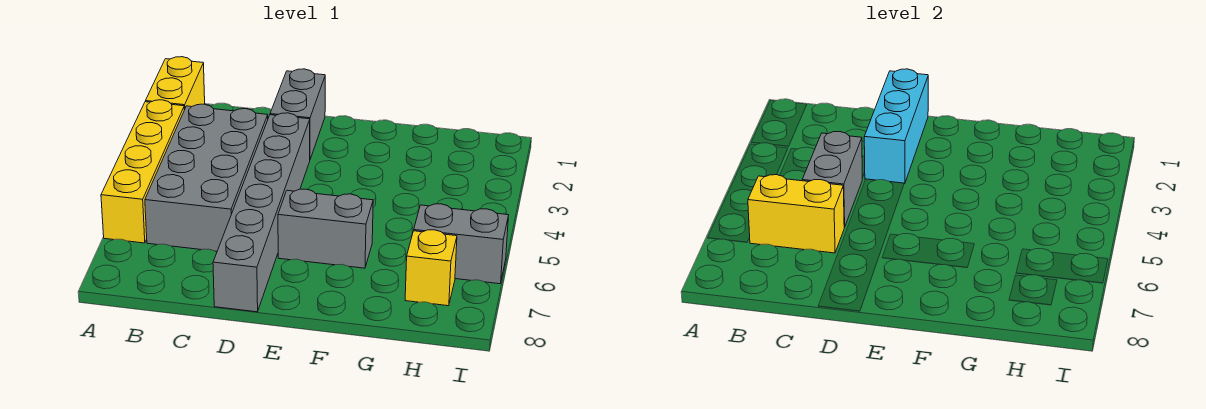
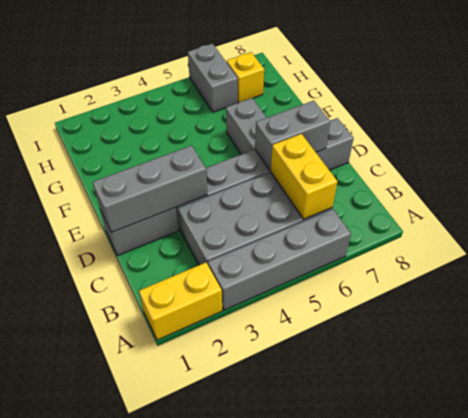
yellow brick A3:A6 level 1 -> grey brick A3:A6 level 1
grey brick C4:C5 level 2 -> grey brick D6:D7 level 2
cyan brick D1:D3 level 2 -> grey brick D1:D3 level 2

